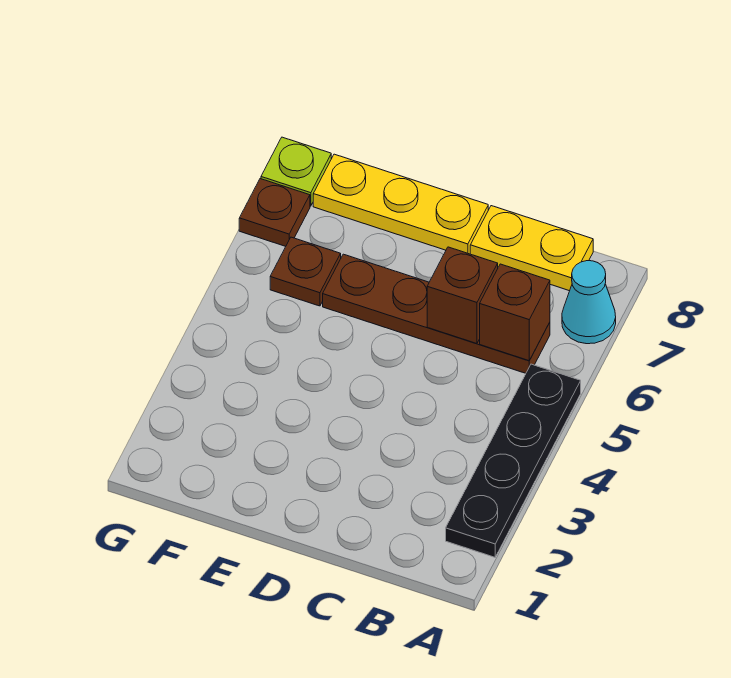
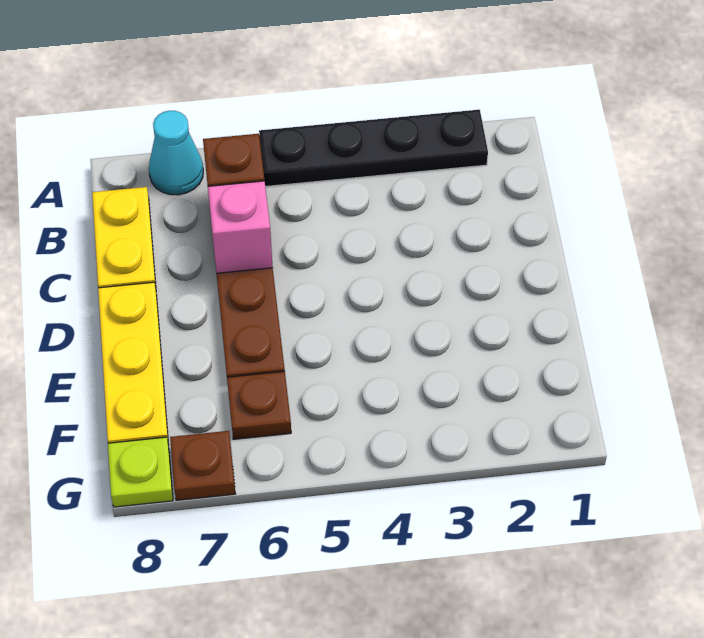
brown brick C6 level 2 -> pink brick C6 level 2

